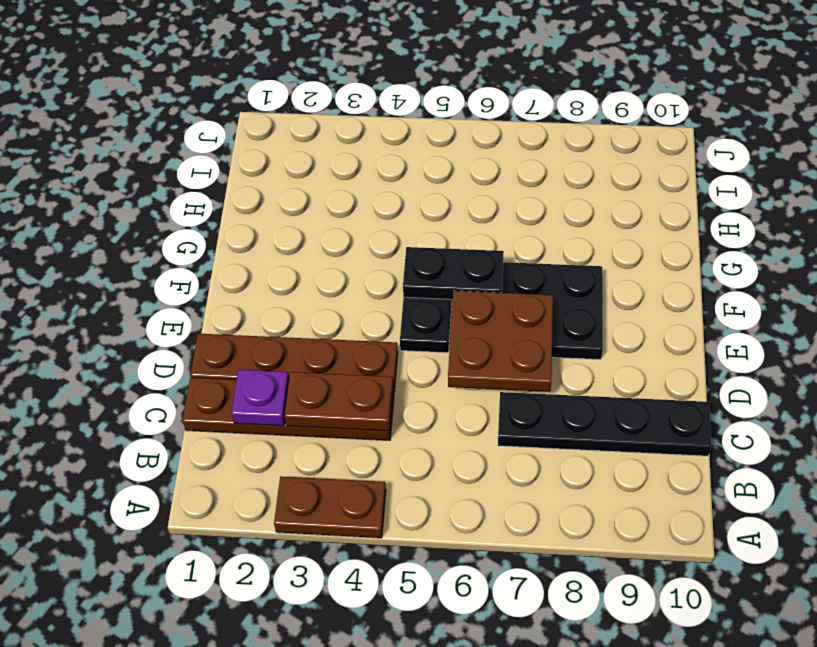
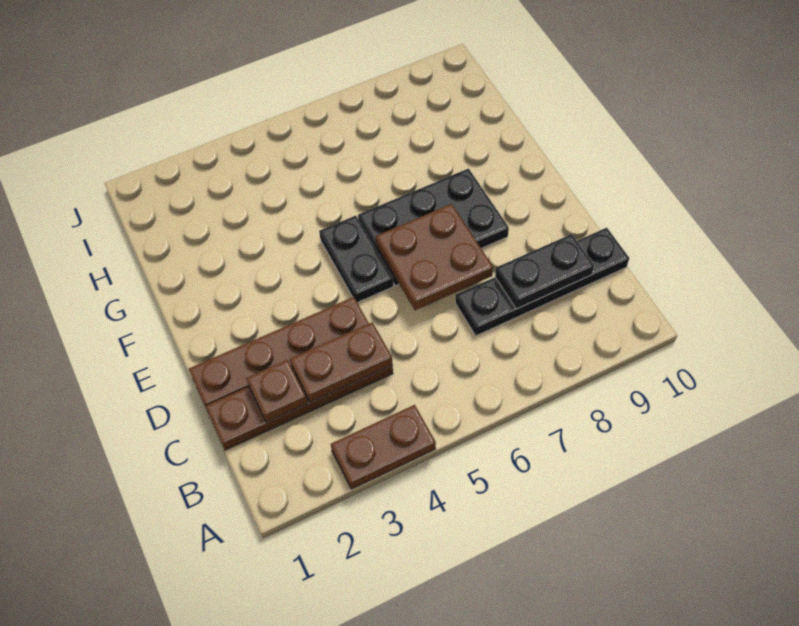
purple plate C2 level 2 -> brown plate C2 level 2
black plate F5:F6 level 2 -> black plate C8:C9 level 2

